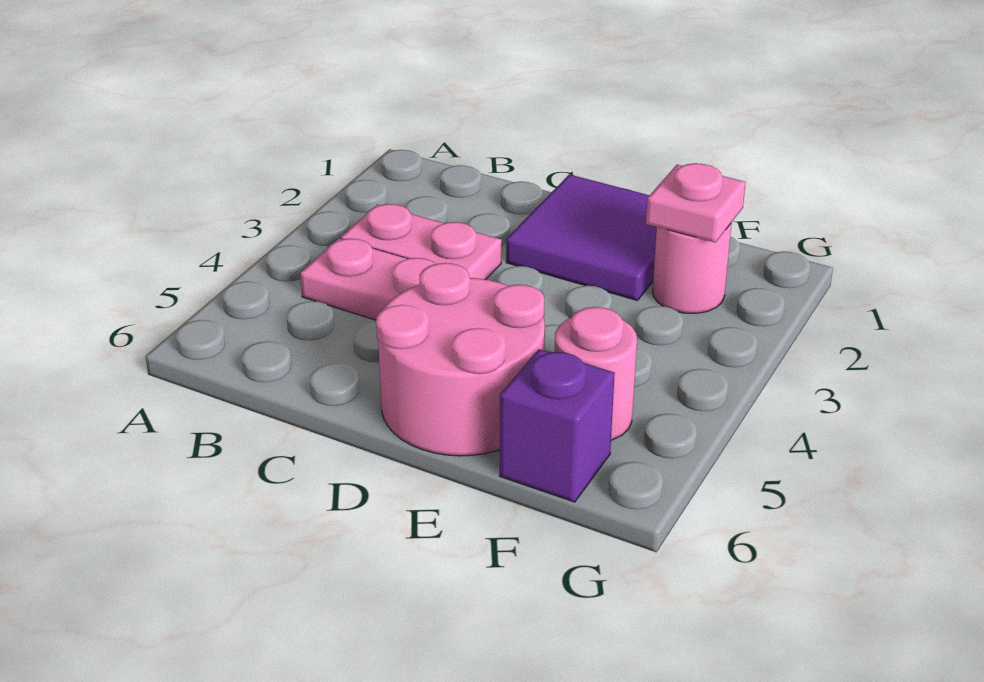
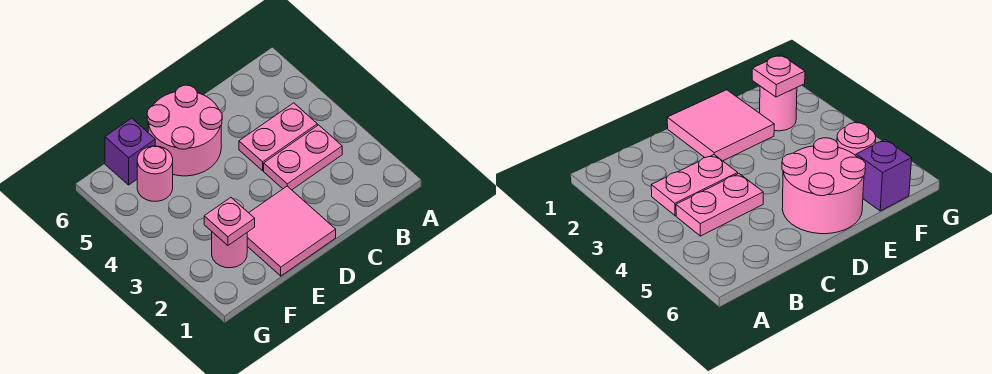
purple tile D1:E2 level 1 -> pink tile D1:E2 level 1

